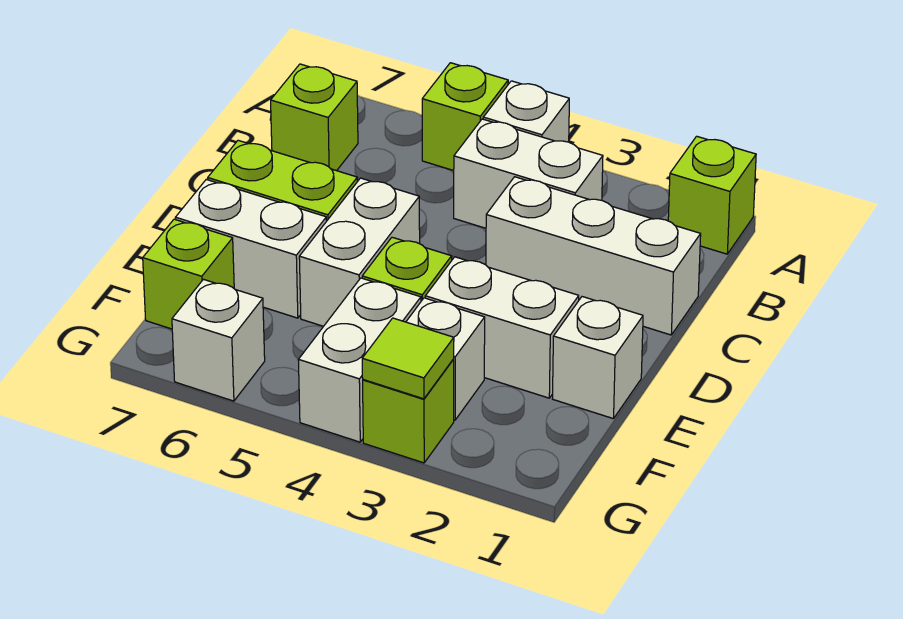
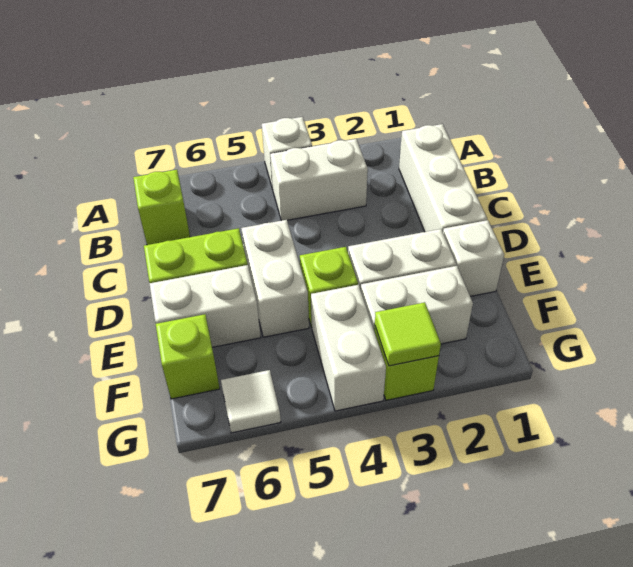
lime brick A1 level 1 -> none
lime brick A5 level 1 -> none
white brick C1:C3 level 1 -> white brick B1:D1 level 1
white brick F3 level 1 -> white brick F2:F3 level 1
white brick G6 level 1 -> white tile G6 level 1

